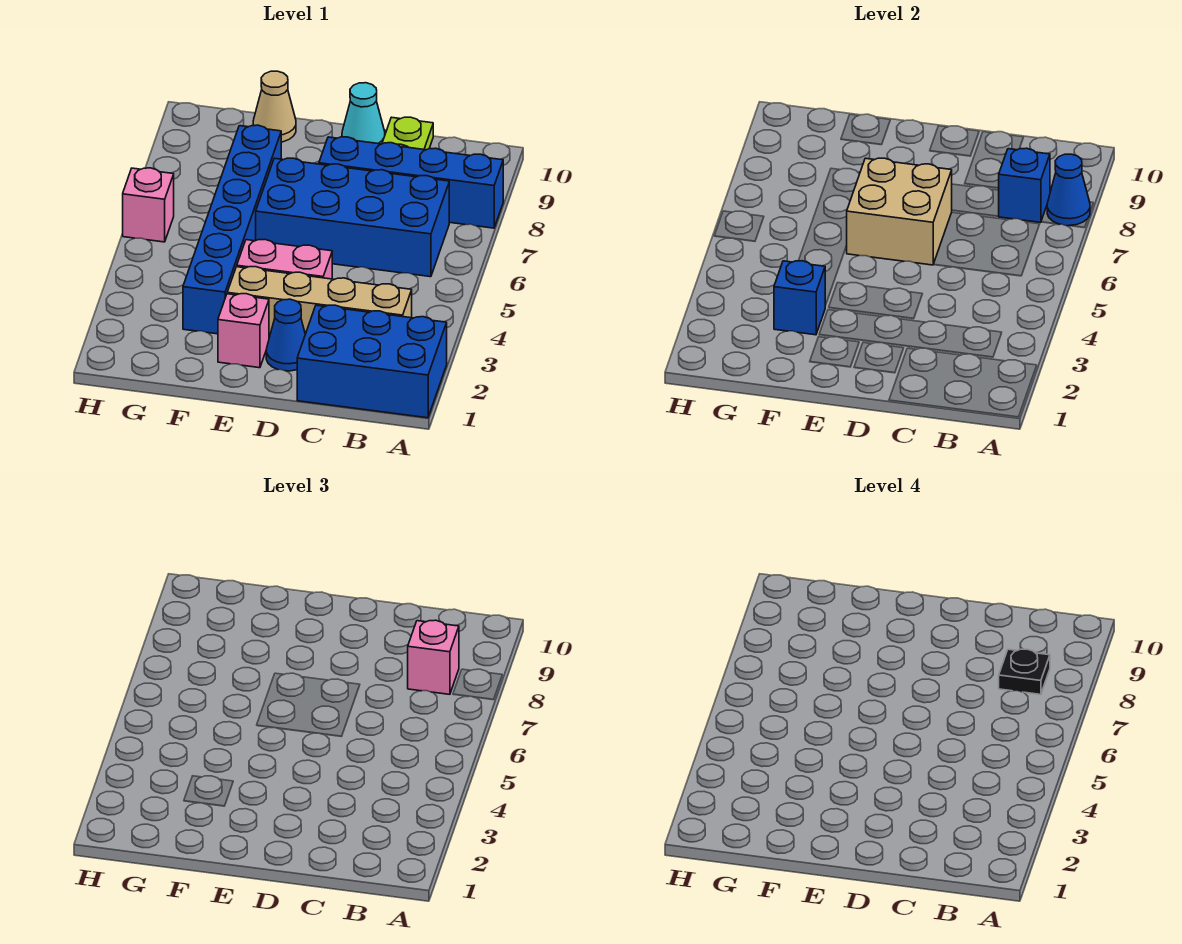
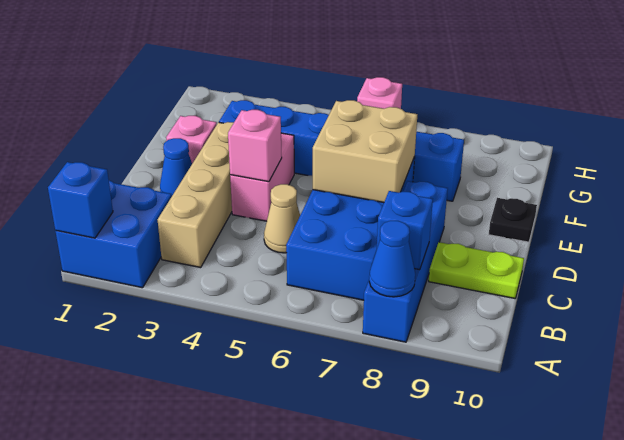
blue brick A1:C2 level 1 -> blue brick A1:B2 level 1
pink brick B8 level 3 -> pink brick D4 level 2
black plate B8 level 4 -> black plate E10 level 1
cyan cone D10 level 1 -> none
blue brick F3 level 2 -> blue brick A1 level 2
tan cone F10 level 1 -> tan cone C5 level 1

